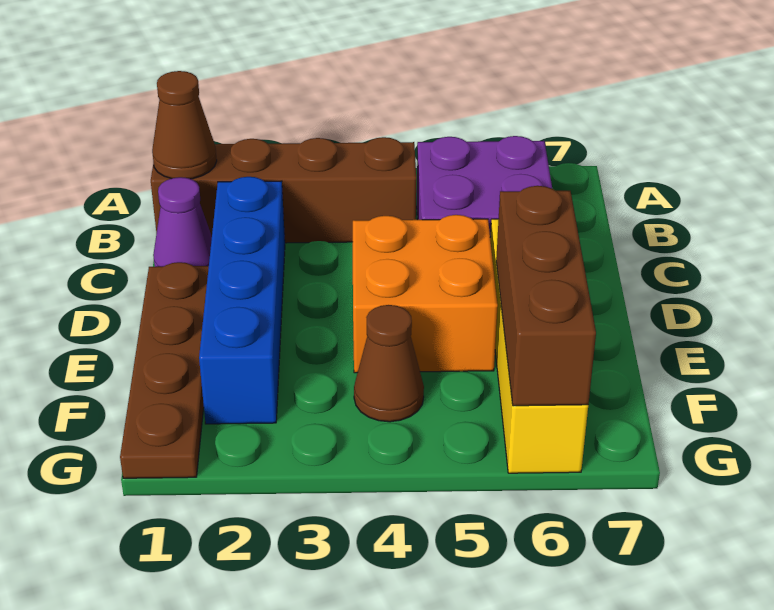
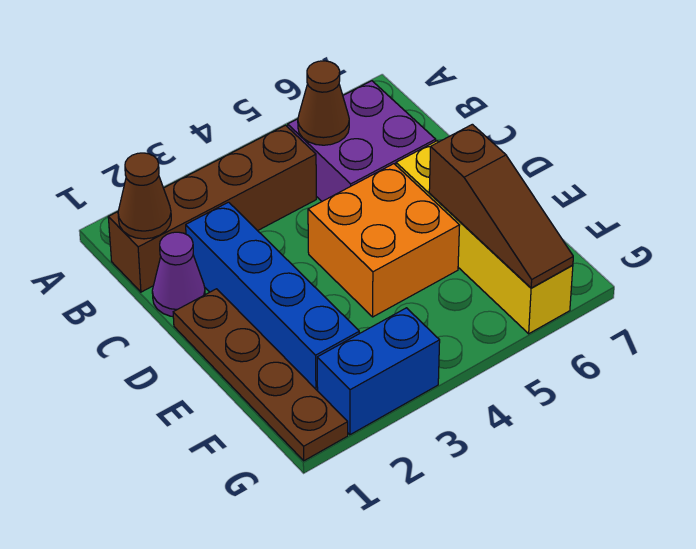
brown brick E6:G6 level 2 -> brown slope E6:G6 level 2 top E
brown cone F4 level 1 -> brown cone B5 level 2
none -> blue brick G2:G3 level 1

